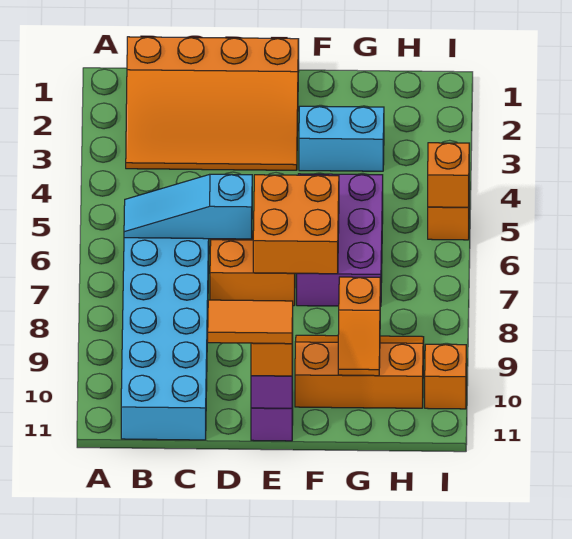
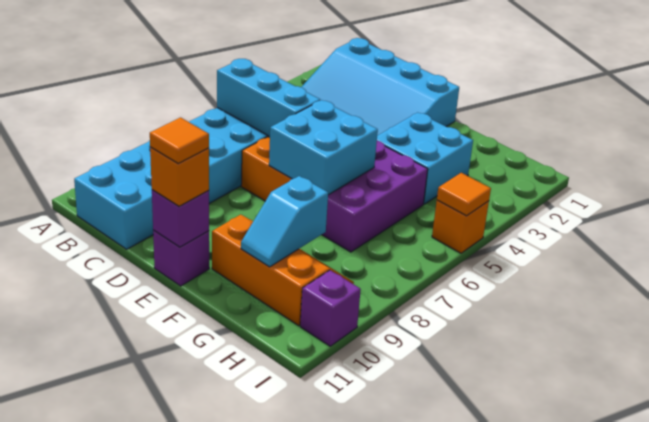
orange slope B1:E3 level 1 top 1 -> cyan slope B1:E3 level 1 top 1
cyan slope B6:D6 level 2 top D -> cyan brick B6:D6 level 2
orange tile D11:E11 level 4 -> orange tile E11 level 4
orange brick E6:F7 level 2 -> cyan brick E6:F7 level 2
cyan brick F3:G3 level 1 -> cyan brick F3:G4 level 1
orange slope G9:G10 level 2 top 9 -> cyan slope G9:G10 level 2 top 9
orange brick I5 level 2 -> orange tile I5 level 2
orange brick I10 level 1 -> purple brick I10 level 1

